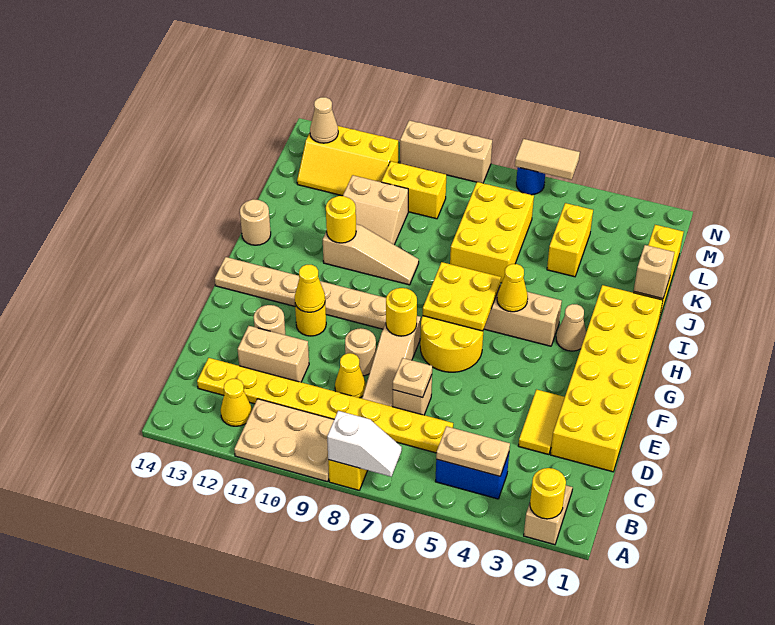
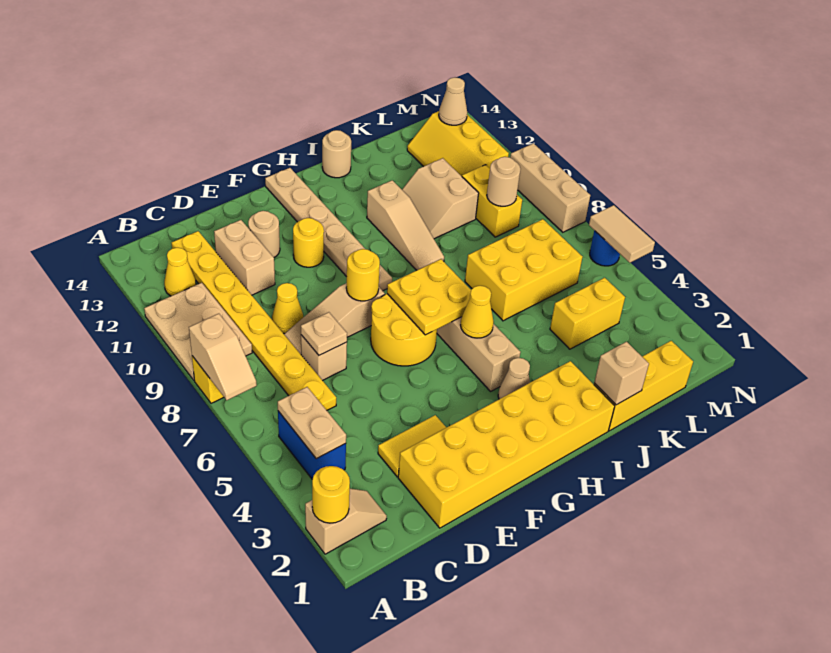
white slope A7:A8 level 2 top 8 -> tan slope A7:A8 level 2 top 8
tan round brick E9 level 1 -> tan round brick L9 level 2
yellow cone F11 level 2 -> none
yellow round brick I11 level 2 -> none

